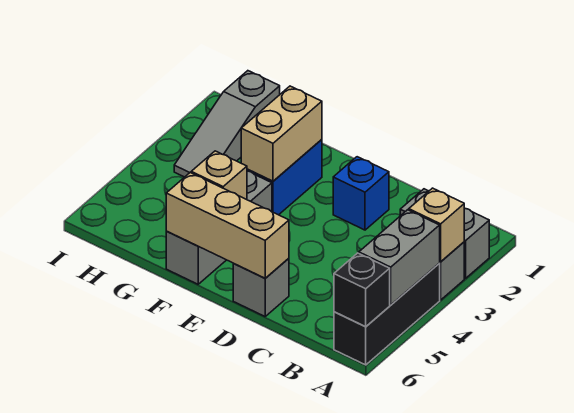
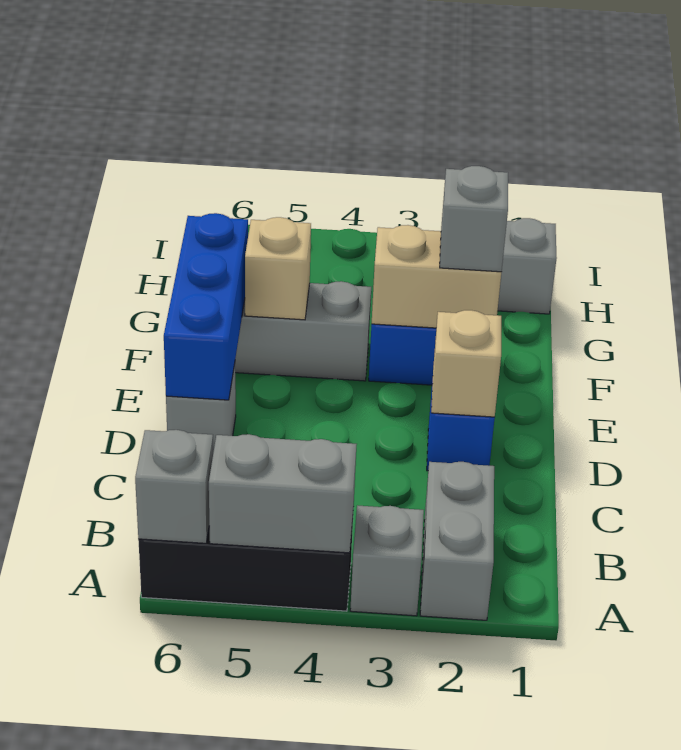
tan brick A3 level 2 -> tan brick D2 level 2
black brick A6 level 2 -> grey brick A6 level 2
tan brick D6:F6 level 2 -> blue brick D6:F6 level 2
none -> grey brick F2 level 3

